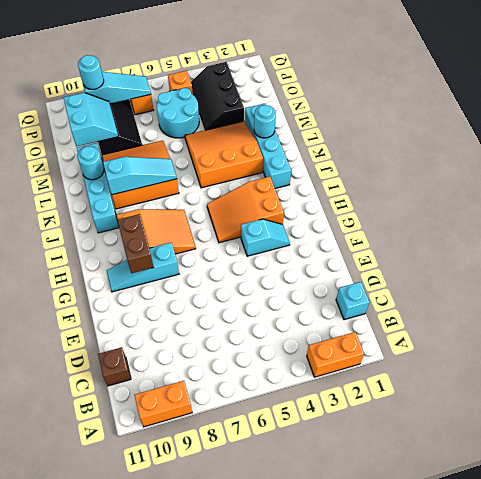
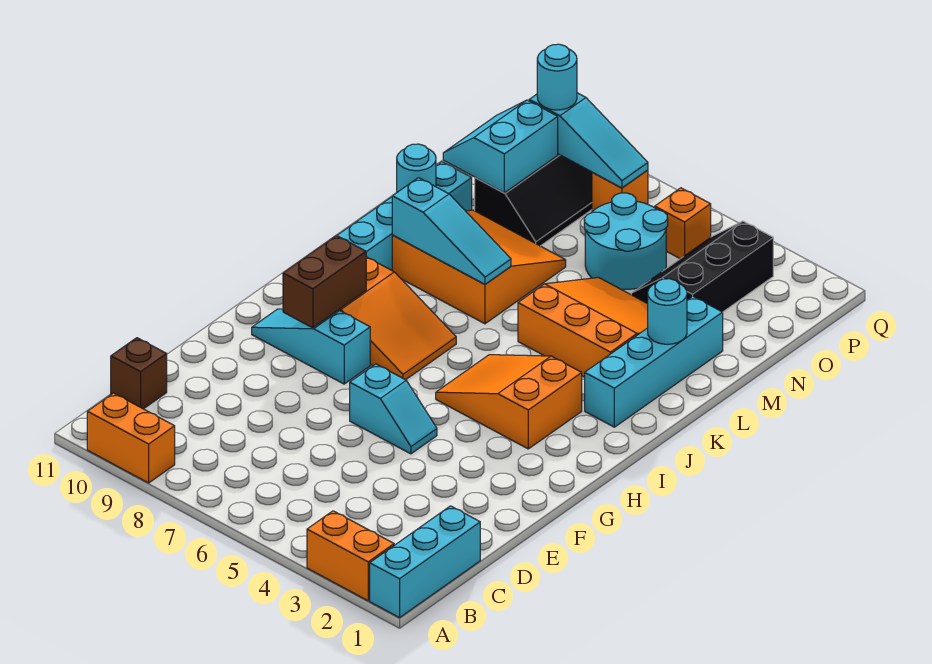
cyan brick C1 level 1 -> cyan brick A1:C1 level 1
cyan slope G3:G4 level 1 top 4 -> cyan slope F5:F6 level 1 top 6
cyan slope N9:O10 level 2 top 10 -> cyan slope N9:O10 level 2 top 9

